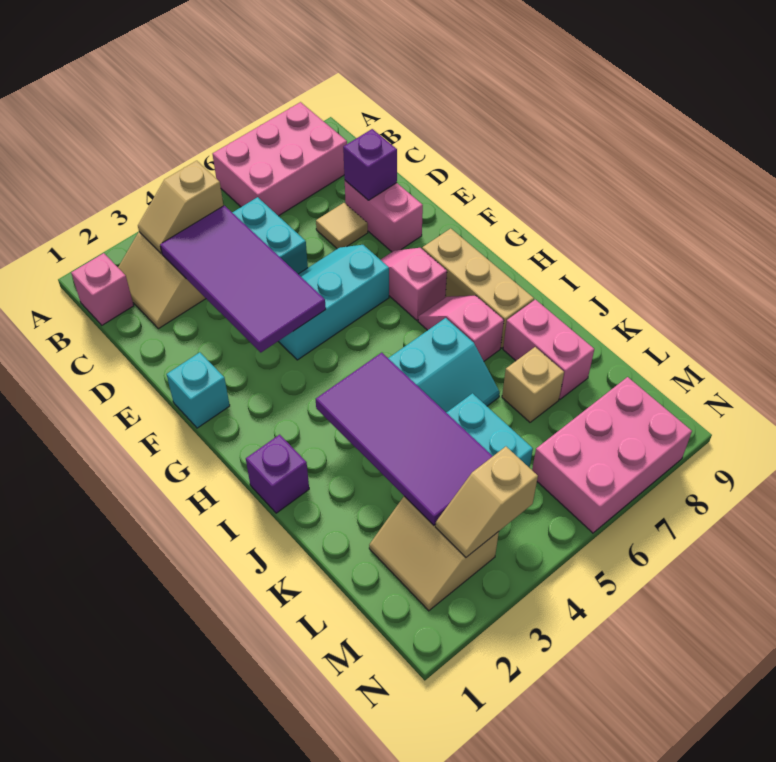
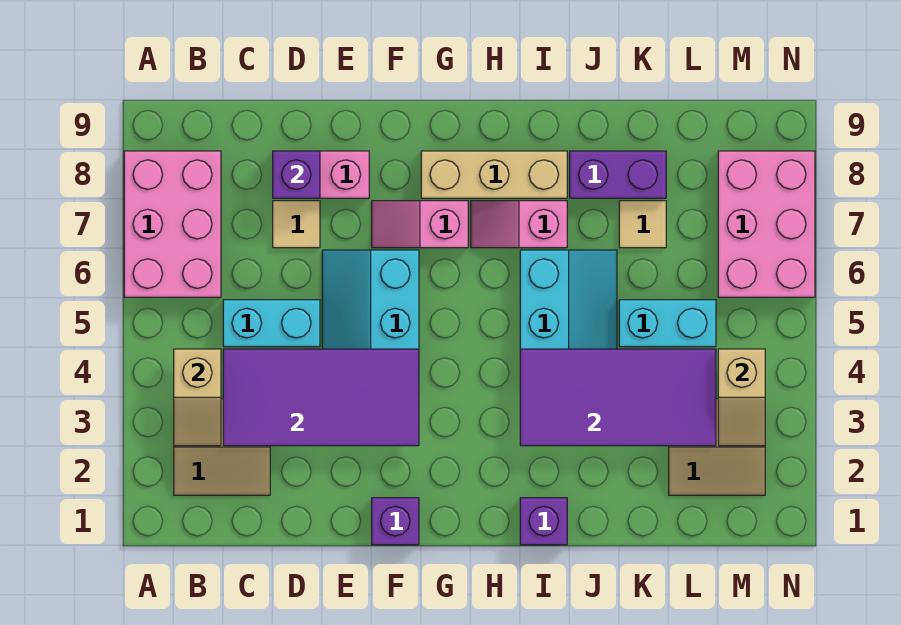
pink brick B1 level 1 -> none
cyan brick F1 level 1 -> purple brick F1 level 1
pink brick J8:K8 level 1 -> purple brick J8:K8 level 1
tan brick K7 level 1 -> tan tile K7 level 1

